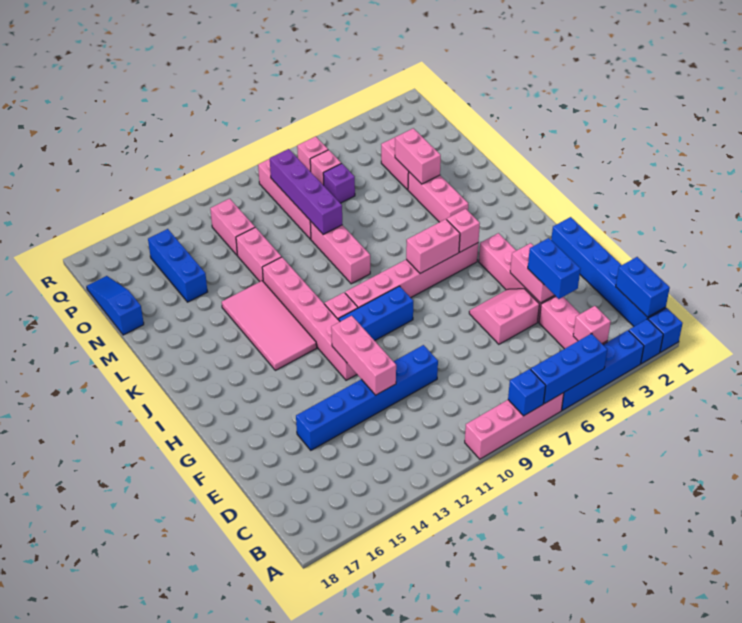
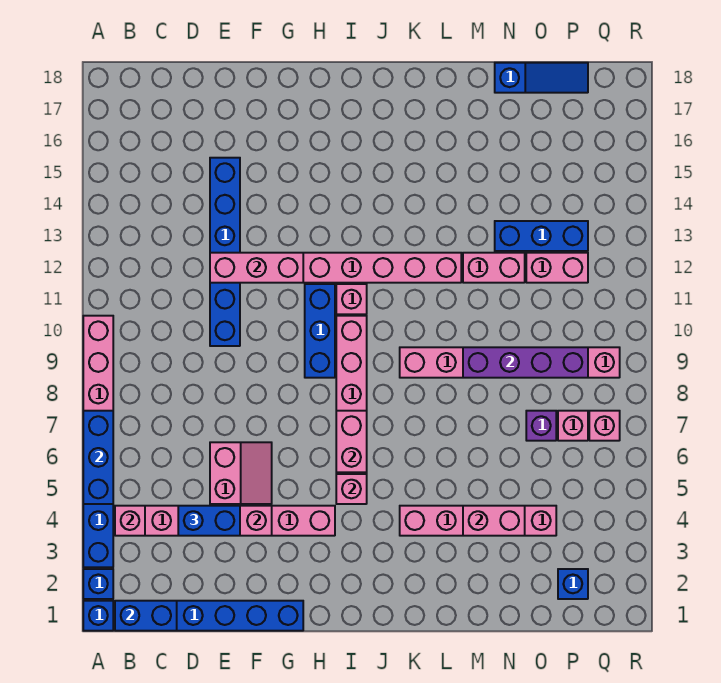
blue brick A8 level 2 -> blue brick P2 level 1
pink tile I13:L14 level 1 -> none
blue brick N15:P15 level 1 -> blue brick N13:P13 level 1

